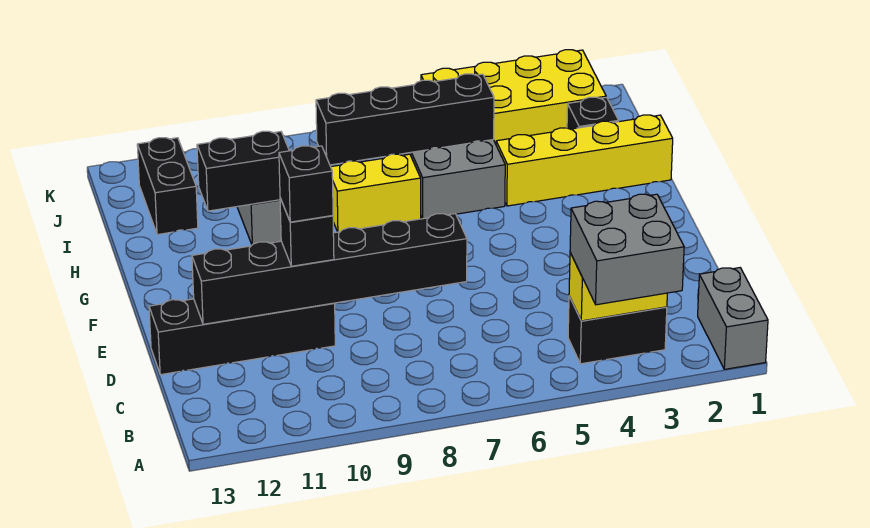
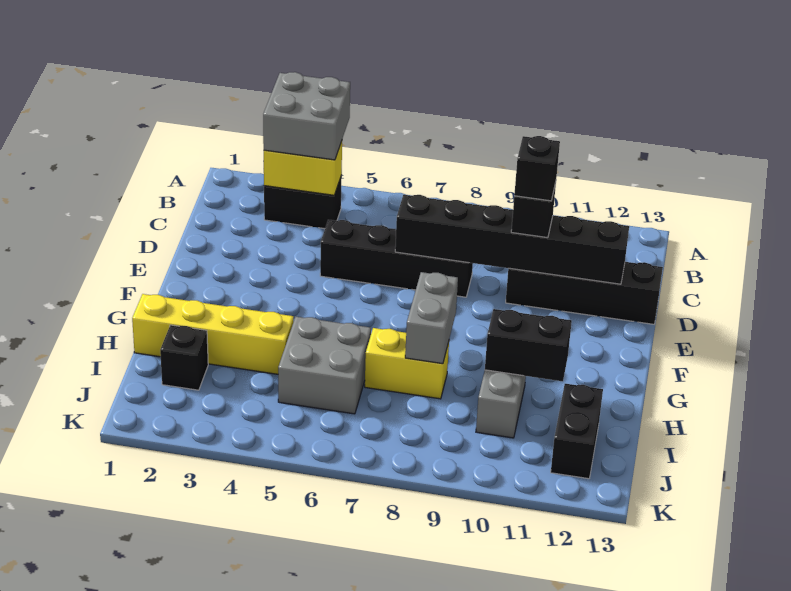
grey brick A1:B1 level 1 -> grey brick G8:H8 level 2
black brick I5:I8 level 2 -> black brick D5:D8 level 1
yellow brick J2:K5 level 1 -> none

